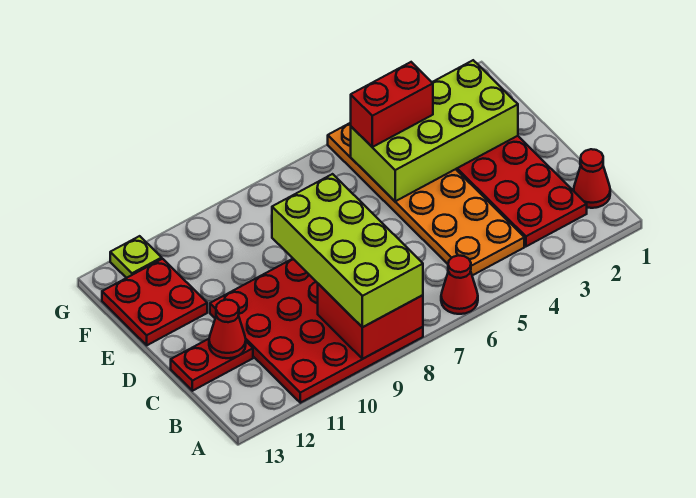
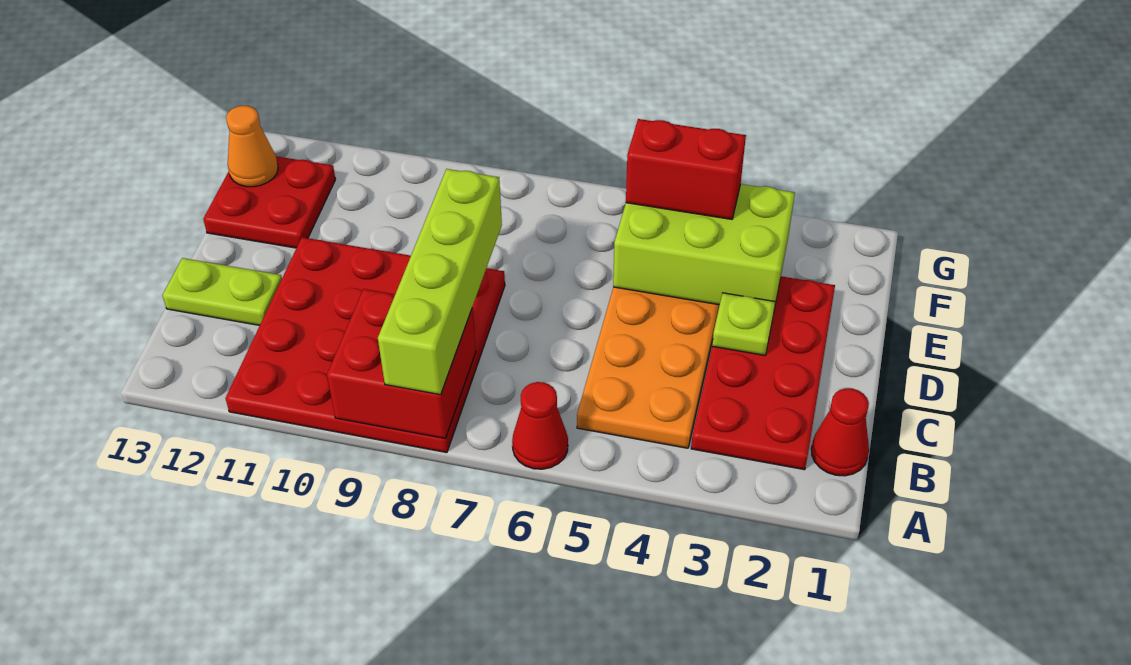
lime brick A8:D9 level 3 -> lime brick A8:D8 level 3
red plate C12:C13 level 1 -> lime plate C12:C13 level 1
red cone C12 level 2 -> none
lime brick E2:F5 level 2 -> lime brick E3:F5 level 2
none -> orange cone F13 level 2
lime plate G12 level 1 -> lime plate D3 level 2

